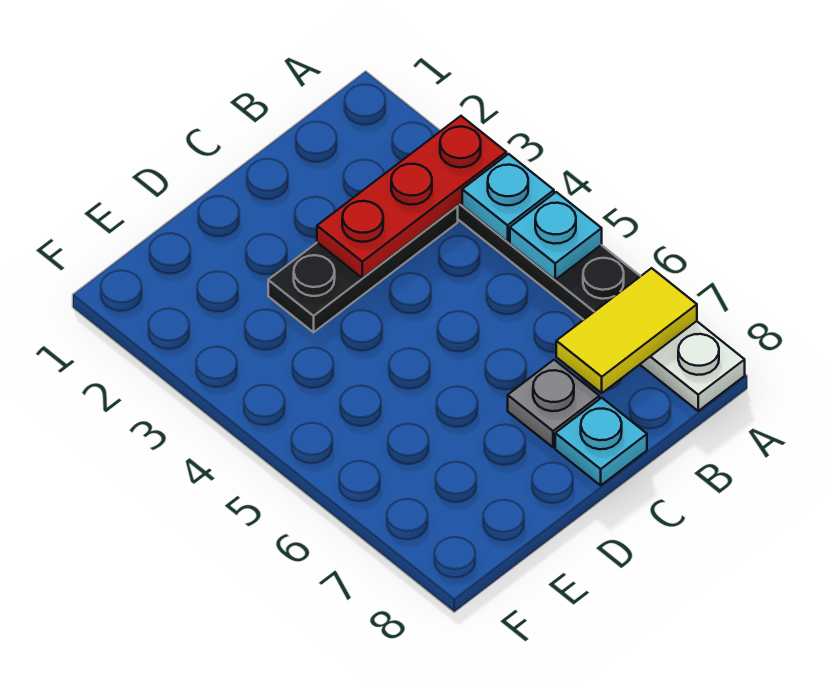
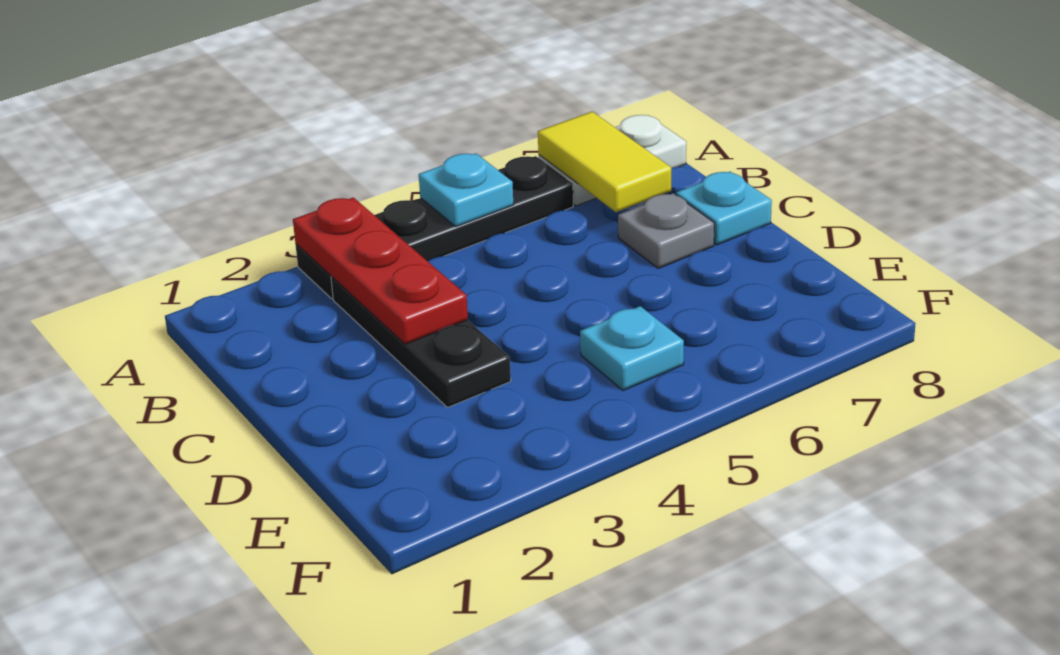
cyan plate A4 level 2 -> cyan plate E5 level 1

